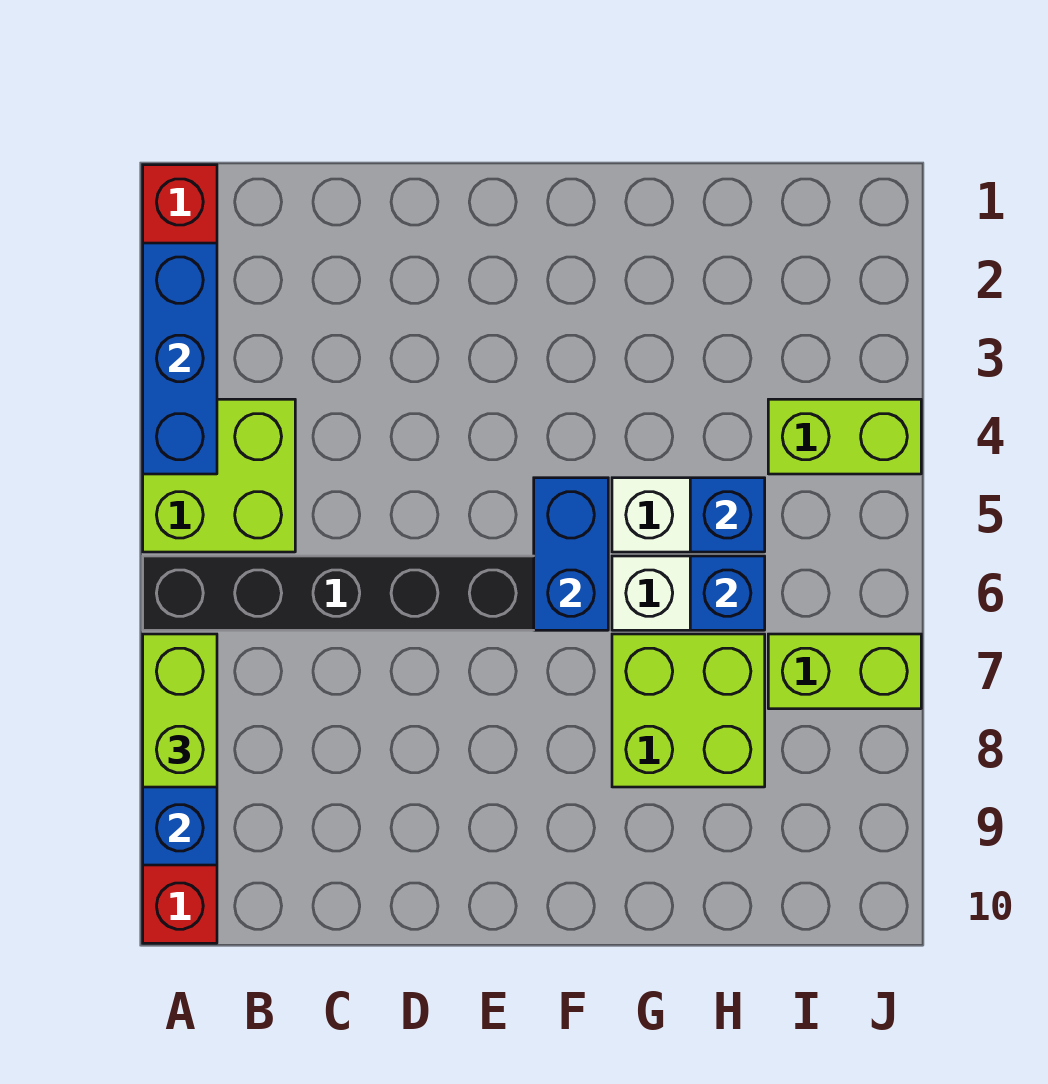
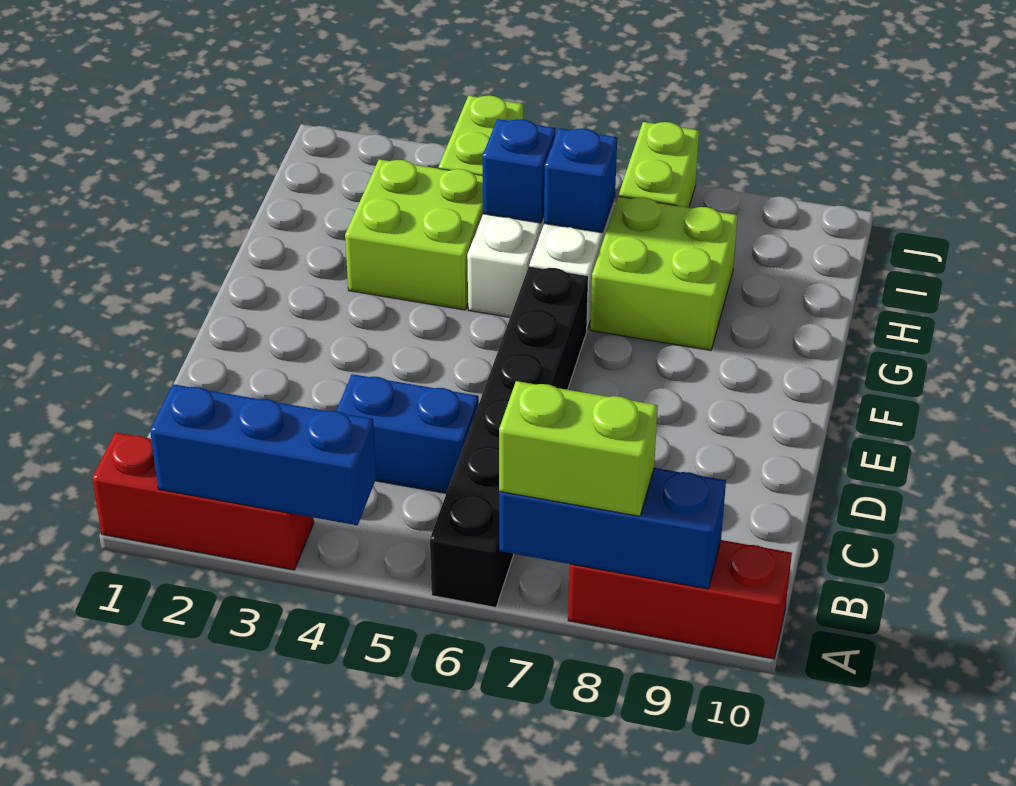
lime brick A4:B5 level 1 -> lime brick G3:H4 level 1
blue brick F5:F6 level 2 -> blue brick C4:C5 level 1

